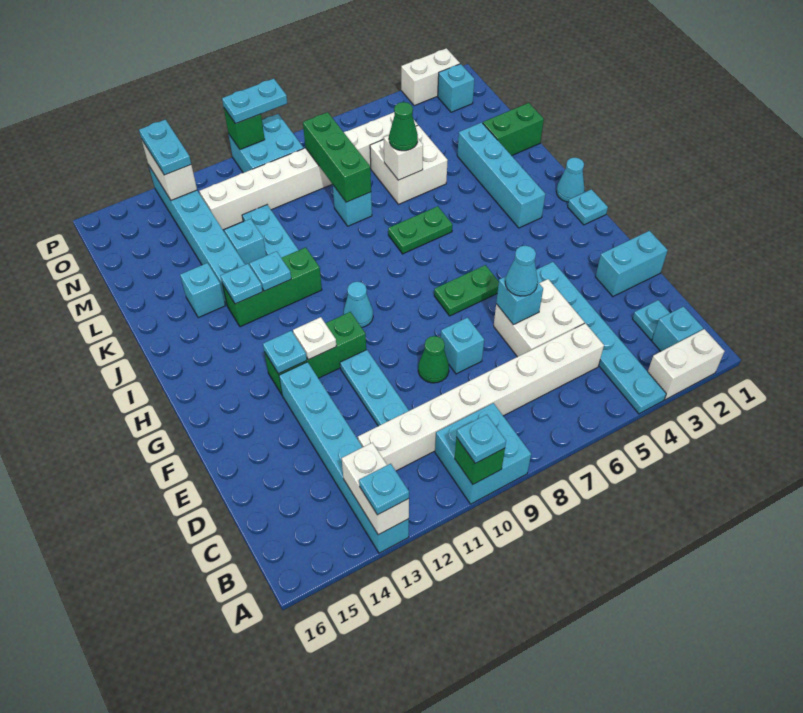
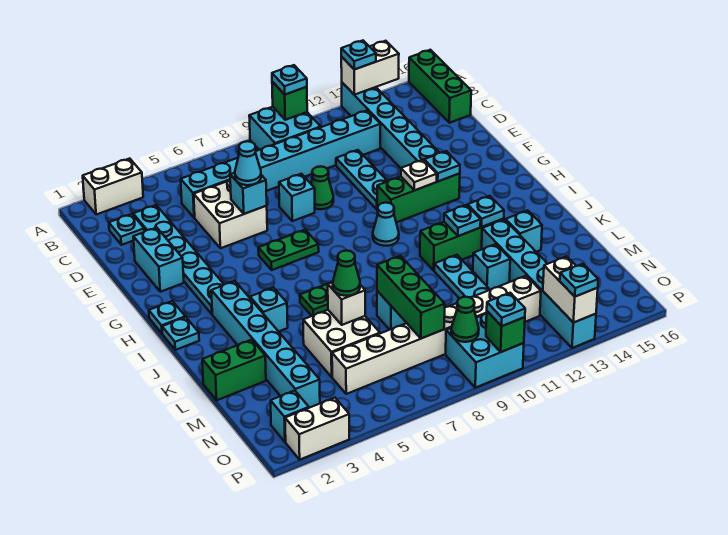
cyan plate A4:F4 level 1 -> cyan plate C3:H3 level 1
white brick A13:B13 level 2 -> white brick A13:A14 level 2
none -> green brick A16:C16 level 1
cyan brick B2 level 1 -> cyan brick J4 level 1
white brick C5:C12 level 1 -> cyan brick C5:C12 level 1
cyan brick E1:E2 level 1 -> cyan brick E2:F2 level 1
cyan cone I1 level 1 -> cyan plate I1 level 1
cyan brick I3:L3 level 1 -> cyan brick I3:N3 level 1
none -> green cone O9 level 2
cyan plate O13:P13 level 3 -> cyan plate P13 level 3
cyan plate P9:P10 level 3 -> cyan plate P10 level 3

